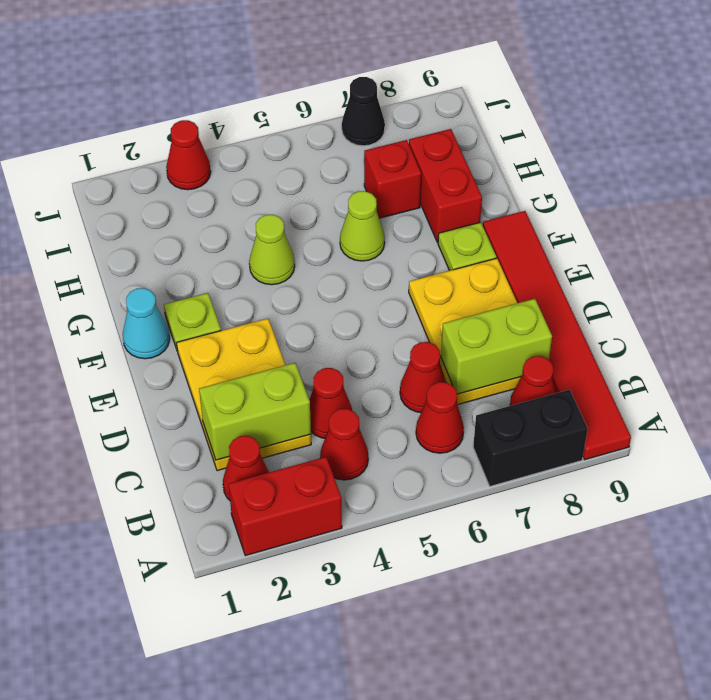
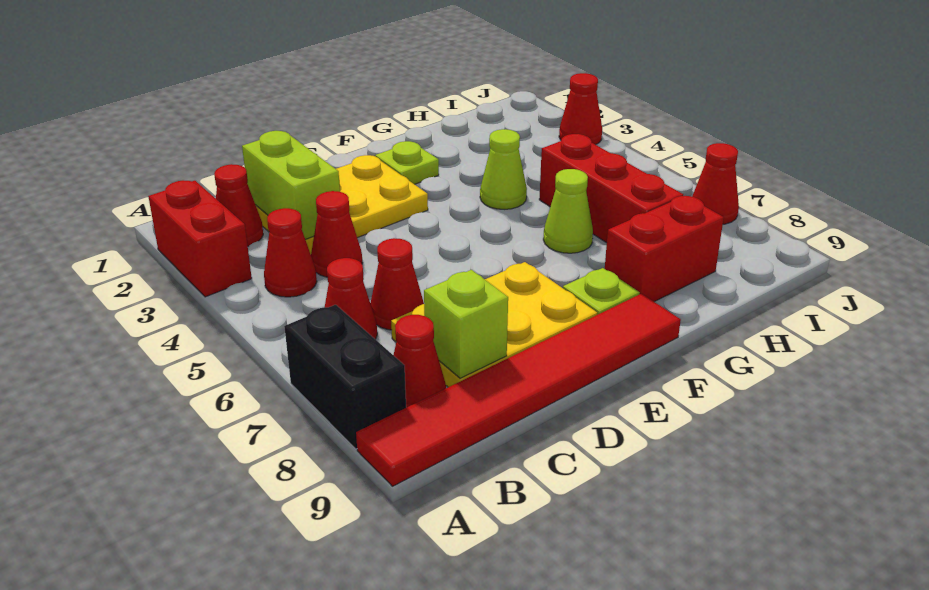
lime brick C7:C8 level 2 -> lime brick C8 level 2
cyan cone F1 level 1 -> none
red brick H7 level 1 -> red brick H5:H7 level 1
black cone J7 level 1 -> red cone J7 level 1

